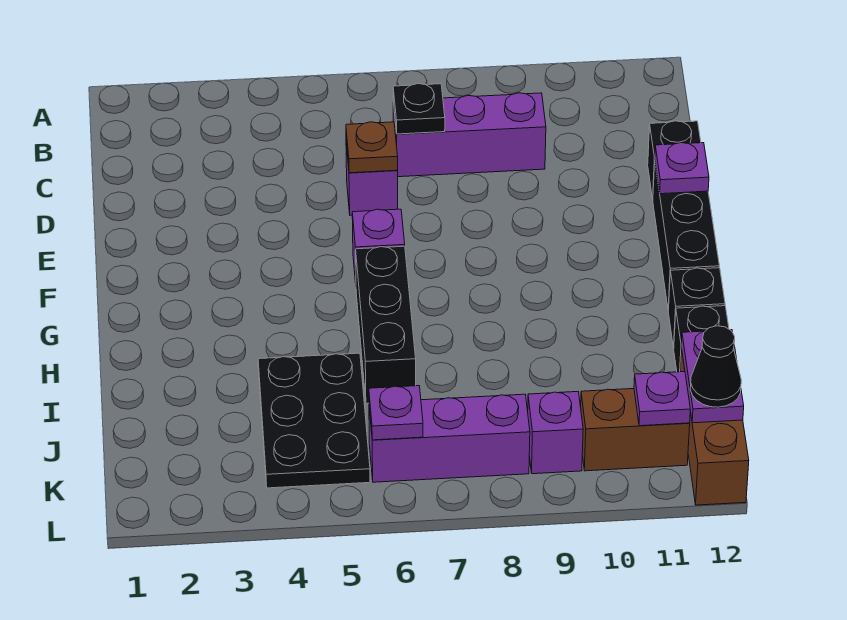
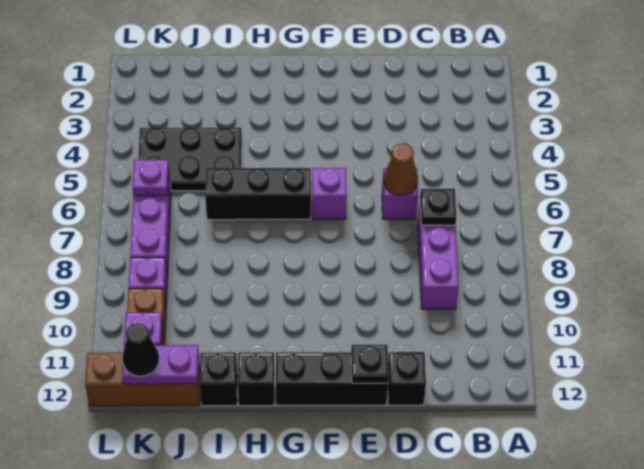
brown plate D6 level 2 -> brown cone D6 level 2
purple plate E12 level 2 -> black plate E12 level 2

